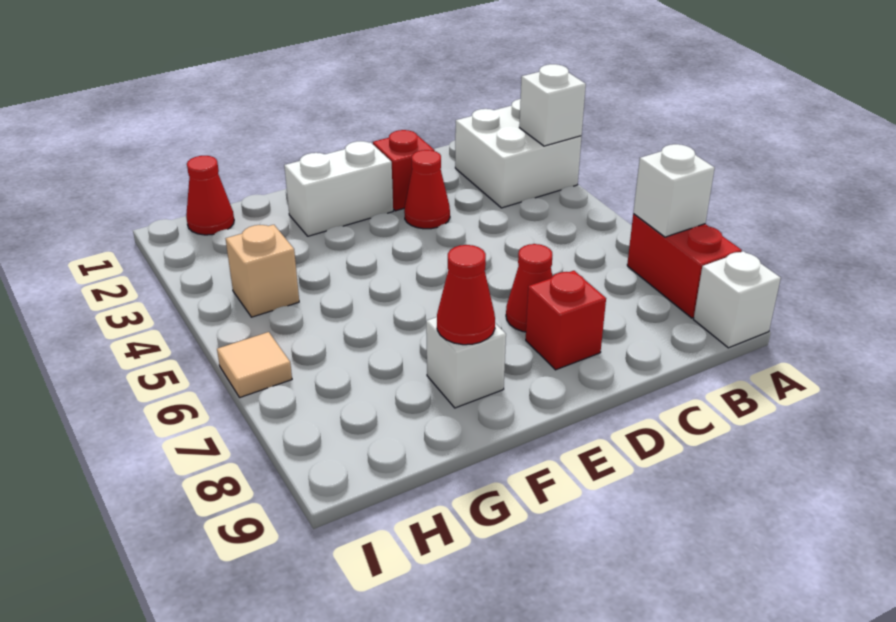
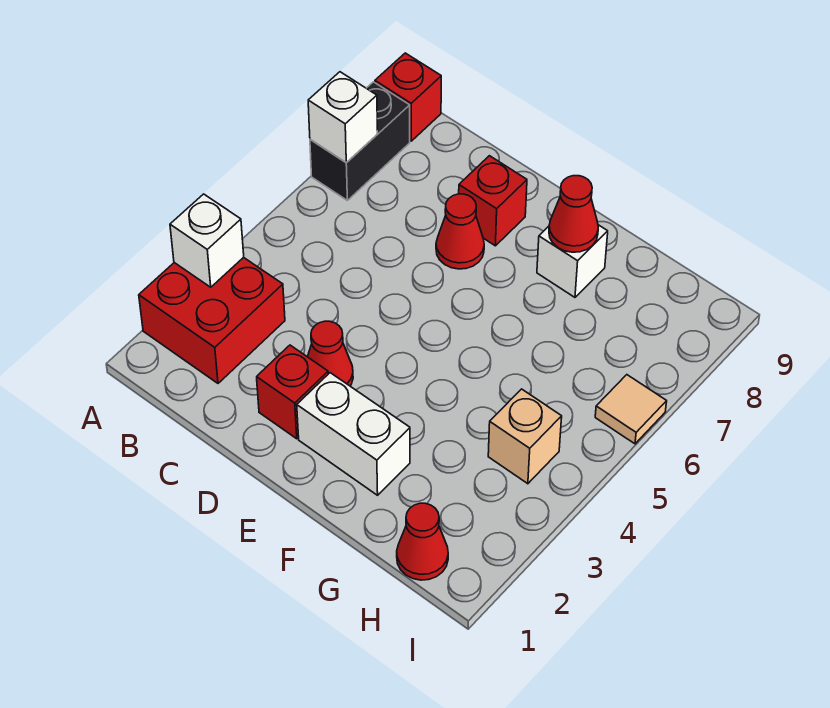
white brick A2:B3 level 1 -> red brick A2:B3 level 1
red brick A7:A8 level 1 -> black brick A7:A8 level 1
white brick A9 level 1 -> red brick A9 level 1

